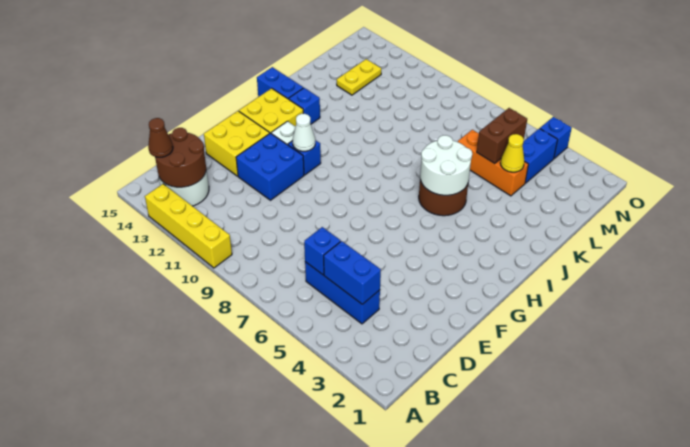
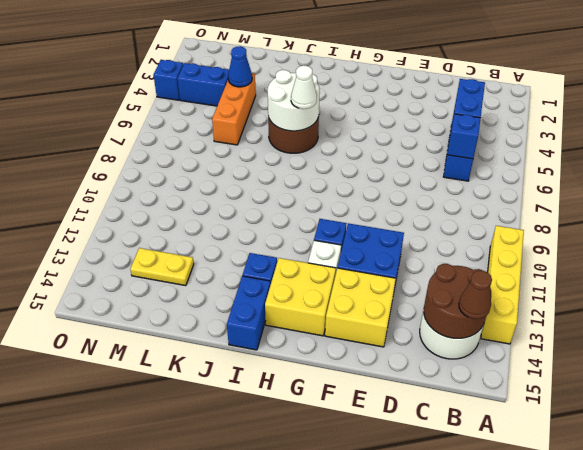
white cone G11 level 2 -> white cone I6 level 3
yellow cone L4 level 2 -> blue cone L4 level 2
brown brick L5:M5 level 2 -> none

